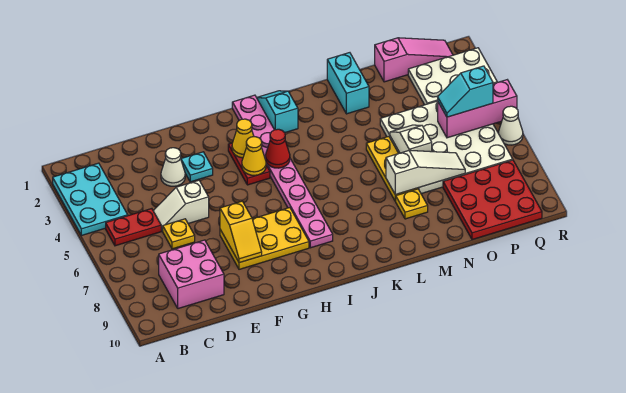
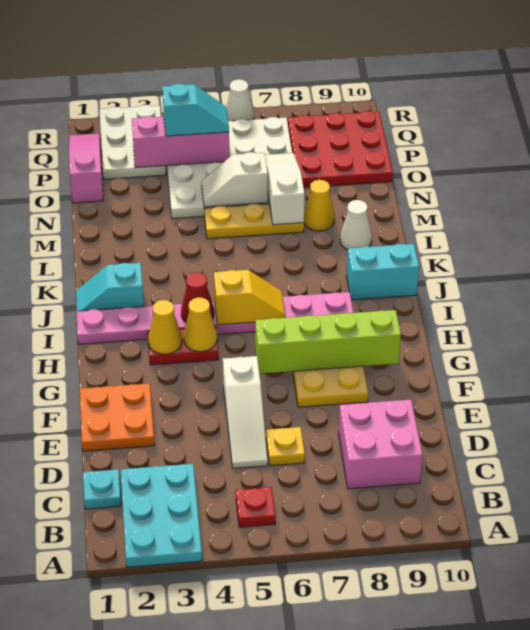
cyan plate A2:B4 level 1 -> cyan plate A2:C3 level 1
red plate B5:C5 level 1 -> red plate B5 level 1
white slope D5:E5 level 1 top E -> white slope D5:F5 level 1 top F
none -> orange plate E1:F2 level 1
white cone E3 level 1 -> white cone L9 level 1
cyan plate F3 level 1 -> cyan plate C1 level 1
yellow slope F7:F8 level 2 top 7 -> yellow slope I5:I6 level 2 top 5
none -> lime brick G6:G9 level 2
cyan brick M1:M2 level 1 -> cyan brick J9:J10 level 1
yellow plate M8 level 1 -> yellow cone M8 level 1
pink brick P5:R5 level 2 -> pink brick P3:P5 level 2
cyan slope P5:Q5 level 3 top Q -> cyan slope P4:P5 level 3 top 4

